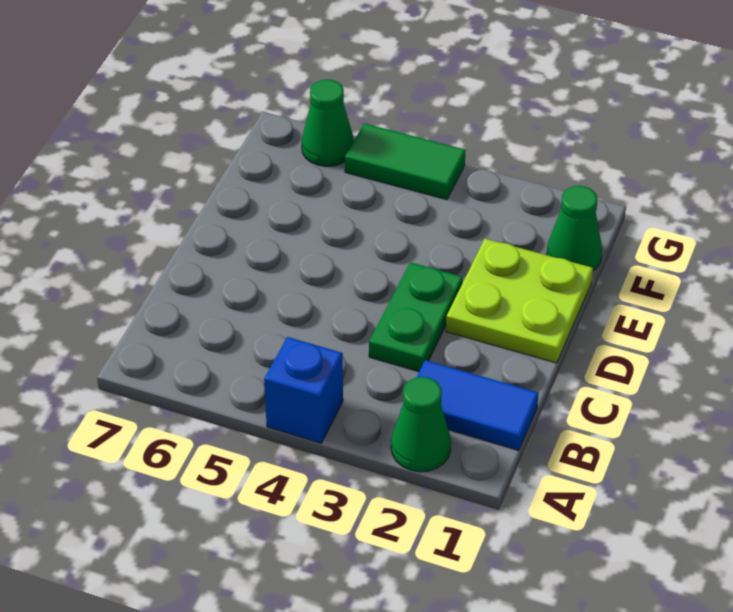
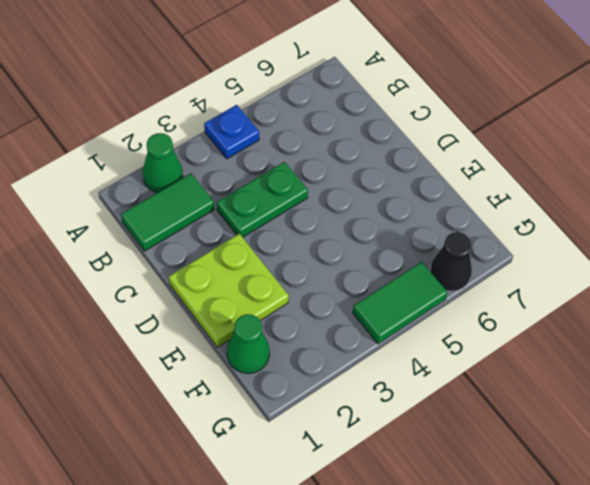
blue brick A4 level 1 -> blue plate A4 level 1
blue tile B1:B2 level 1 -> green tile B1:B2 level 1
green plate C3:D3 level 1 -> green plate C3:C4 level 1
green cone G6 level 1 -> black cone G6 level 1

